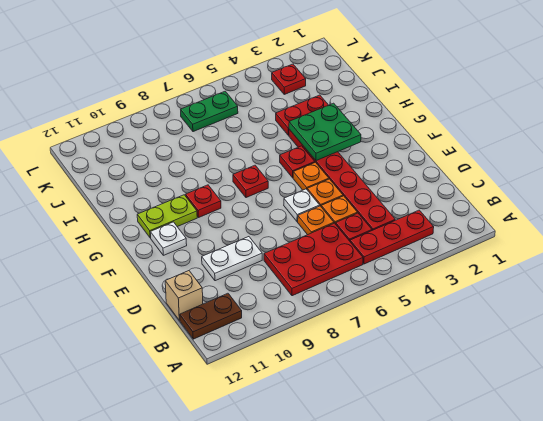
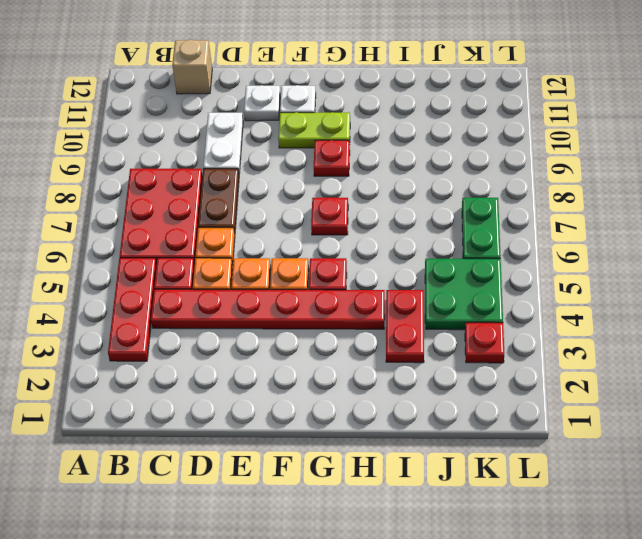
brown plate B11:B12 level 1 -> brown plate D7:D8 level 1
white plate E6 level 1 -> white plate E11 level 1
green plate G3:H4 level 2 -> green plate J4:K5 level 1
lime plate G10:G11 level 1 -> lime plate F10:G10 level 1

